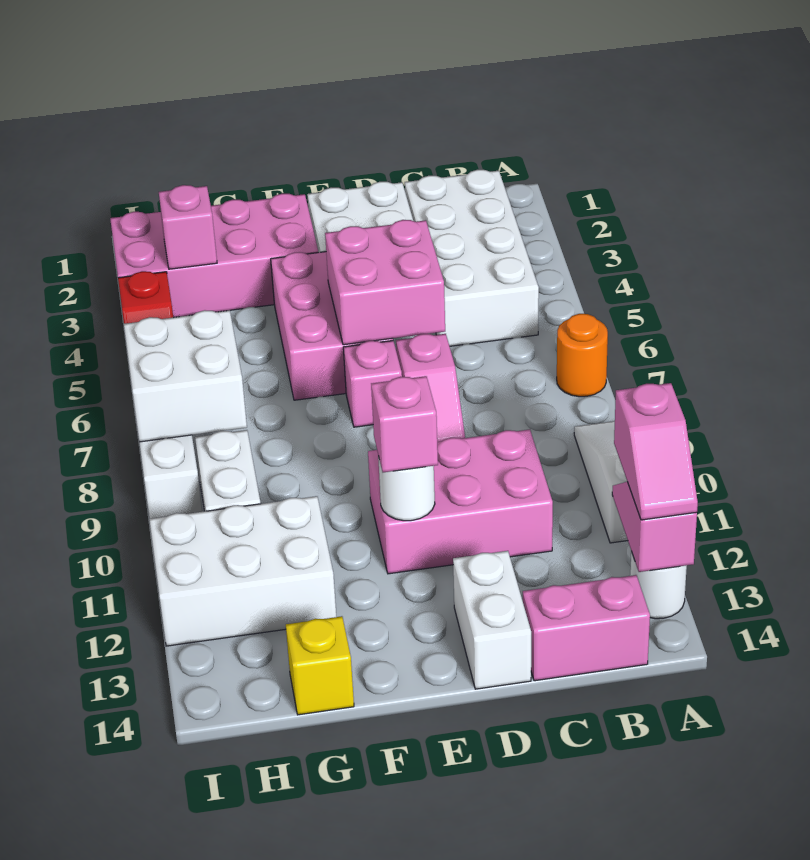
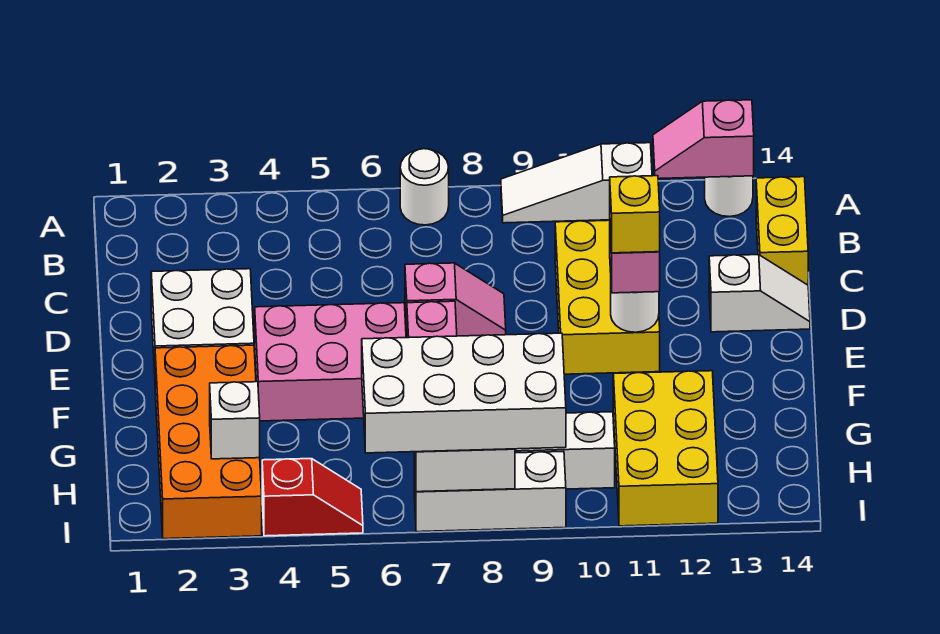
orange round brick A7 level 1 -> white round brick A7 level 1
pink slope A12:A13 level 3 top 12 -> none
white brick B2:C5 level 1 -> white brick H6:I9 level 3
pink brick B14:C14 level 1 -> yellow brick B14:C14 level 1
pink brick C10:E11 level 1 -> yellow brick C10:E11 level 1
pink brick D5:E6 level 2 -> none
white brick D13:D14 level 1 -> white slope D13:D14 level 1 top 13
pink brick F2:I3 level 1 -> orange brick F2:I3 level 1
white brick G11:I12 level 1 -> yellow brick G11:I12 level 1
yellow brick G14 level 1 -> yellow brick E11 level 4
pink brick H3 level 2 -> white brick H3 level 2

